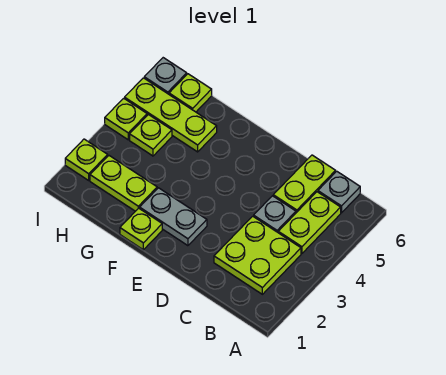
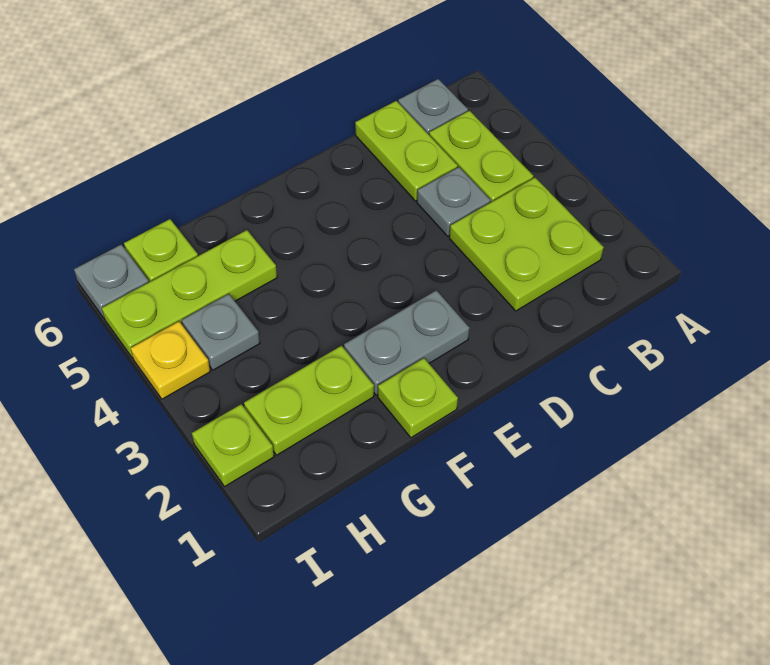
lime plate H4 level 1 -> grey plate H4 level 1
lime plate I4 level 1 -> yellow plate I4 level 1

